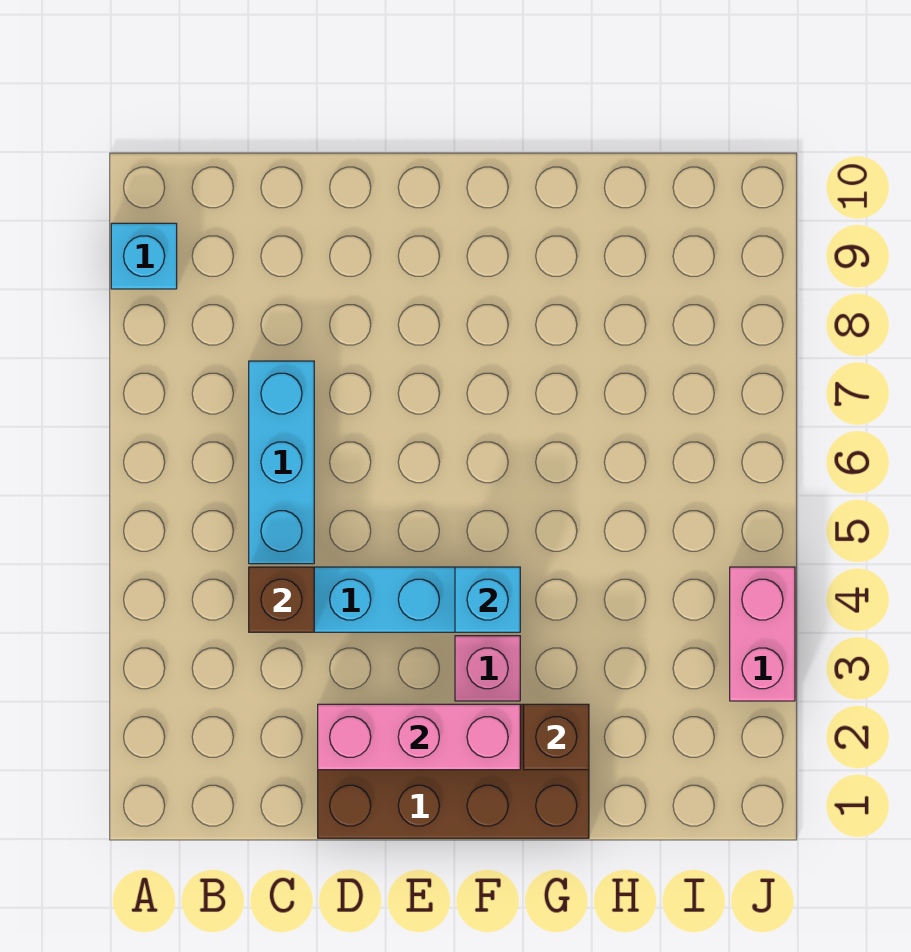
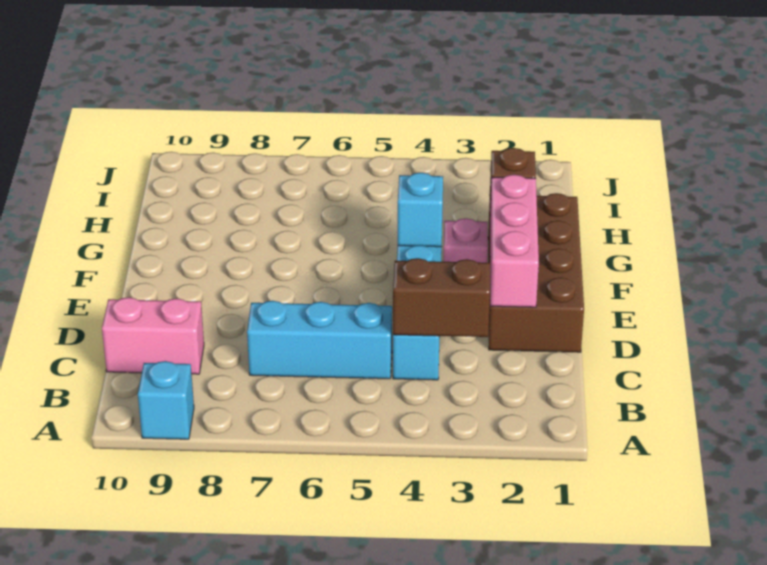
brown brick C4 level 2 -> brown brick C3:C4 level 2
pink brick J3:J4 level 1 -> pink brick C9:C10 level 1

